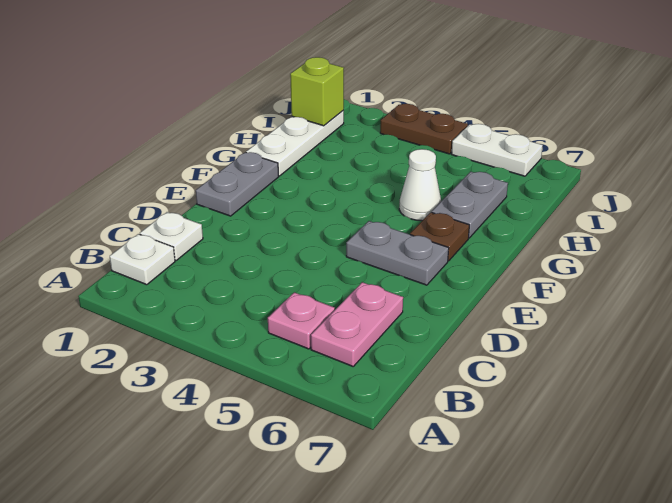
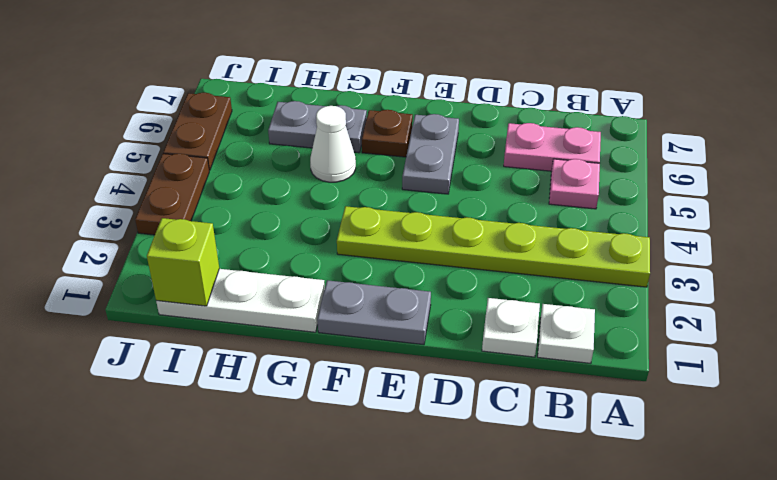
none -> lime plate A3:F3 level 1
white plate J5:J6 level 1 -> brown plate J5:J6 level 1

